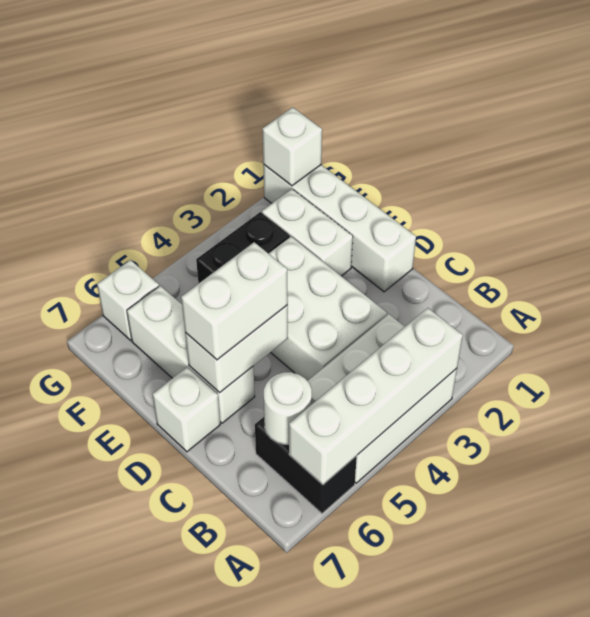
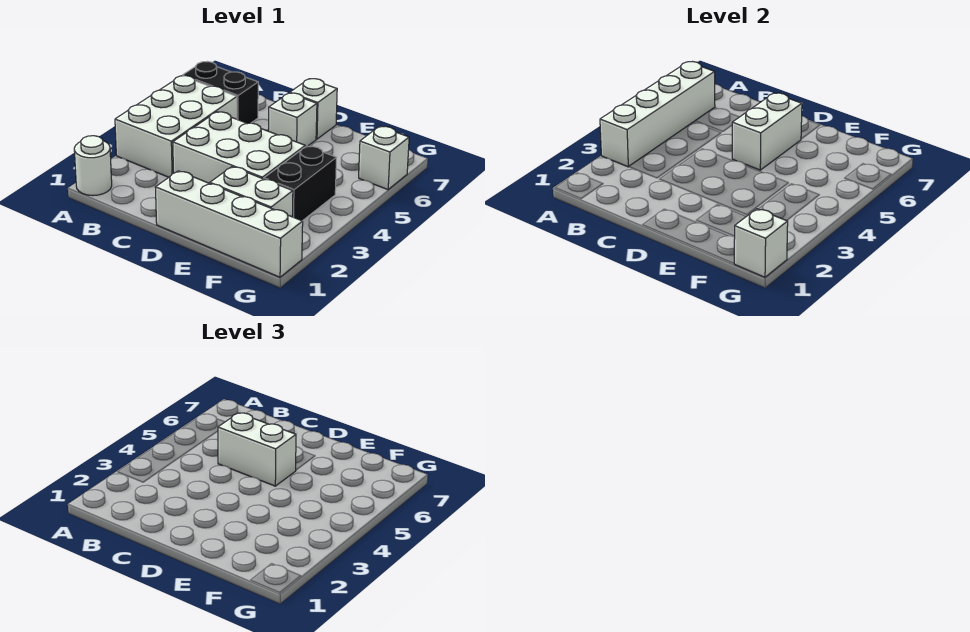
white round brick B6 level 2 -> white round brick A1 level 1
white brick D5:D6 level 3 -> white brick C5:D5 level 3
white brick D6:F6 level 1 -> white brick D6 level 1

